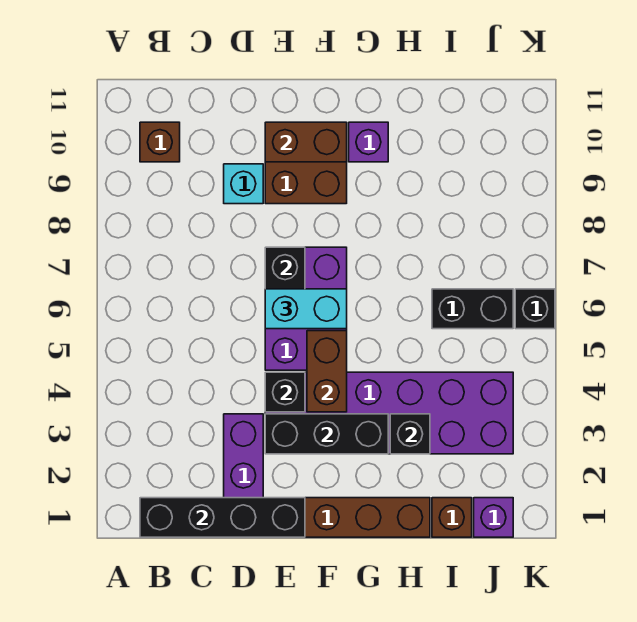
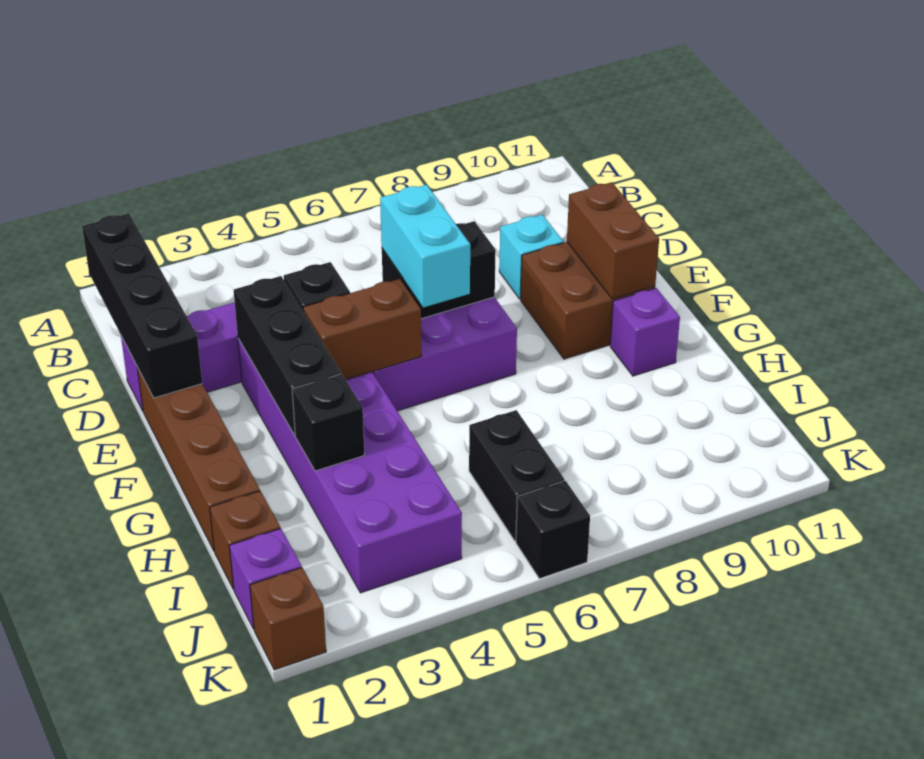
brown brick B10 level 1 -> brown brick K1 level 1

